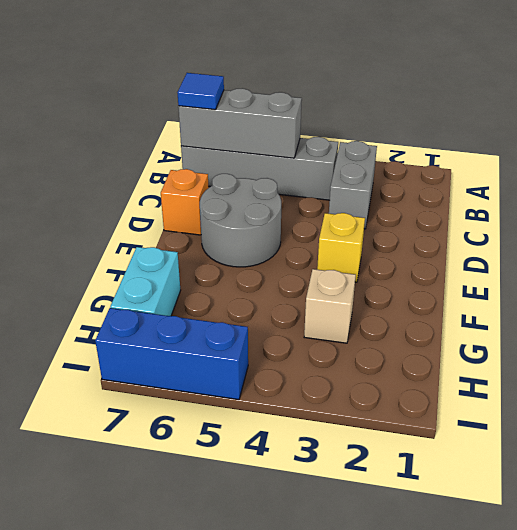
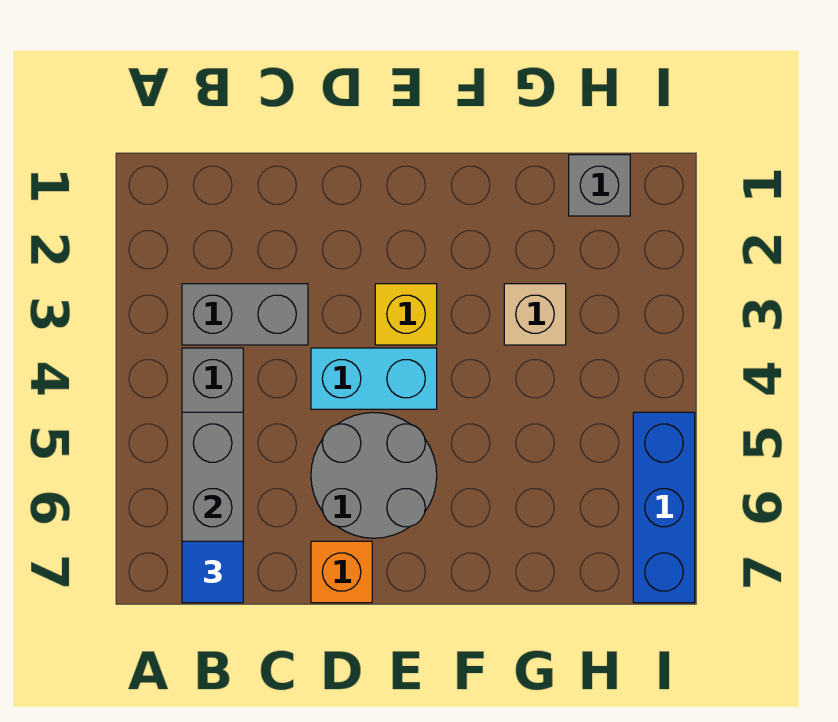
cyan brick G7:H7 level 1 -> cyan brick D4:E4 level 1
none -> grey brick H1 level 1

